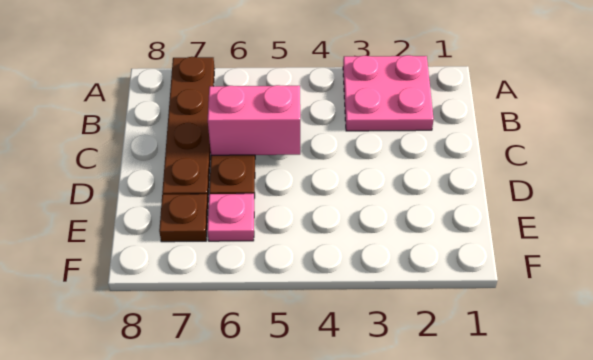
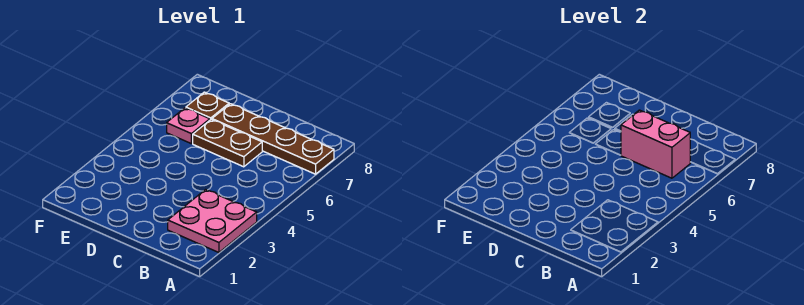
pink brick C5:C6 level 2 -> pink brick B6:C6 level 2

